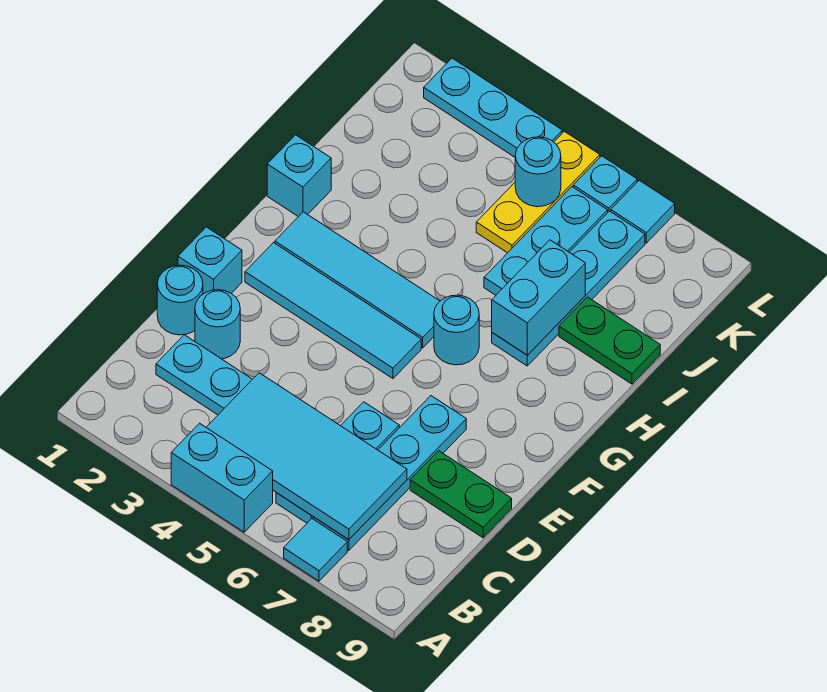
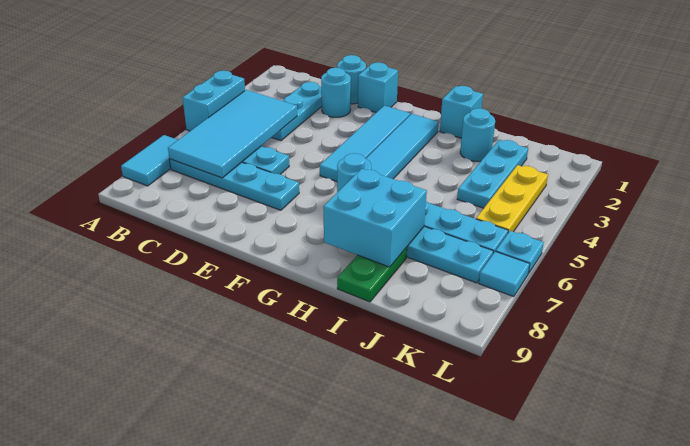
cyan tile A7 level 1 -> cyan tile A7:A8 level 1
green plate D8:D9 level 1 -> none
cyan brick H7:I7 level 2 -> cyan brick H7:I8 level 2
yellow plate J5:L5 level 1 -> yellow plate K3:K5 level 1
cyan round brick K5 level 2 -> cyan round brick I2 level 1
cyan plate L2:L4 level 1 -> cyan plate J2:J4 level 1

